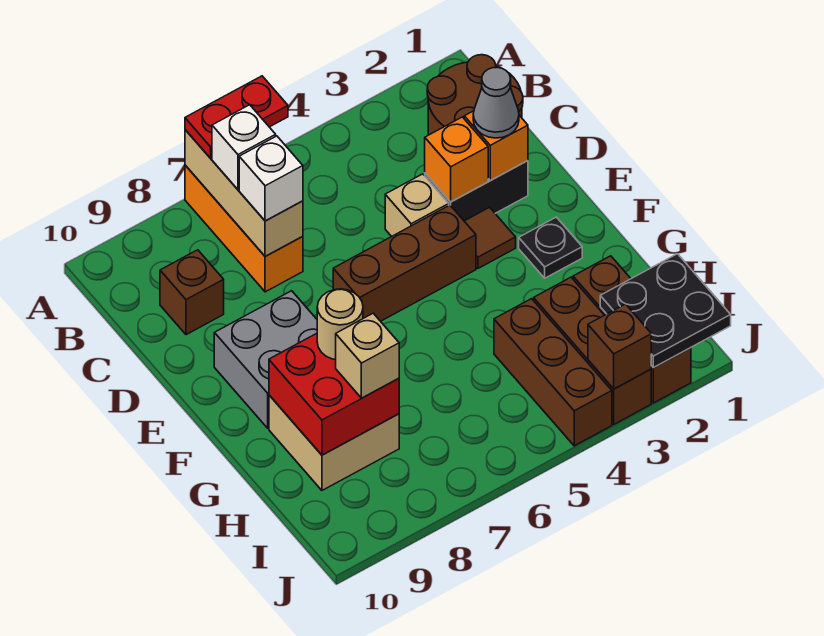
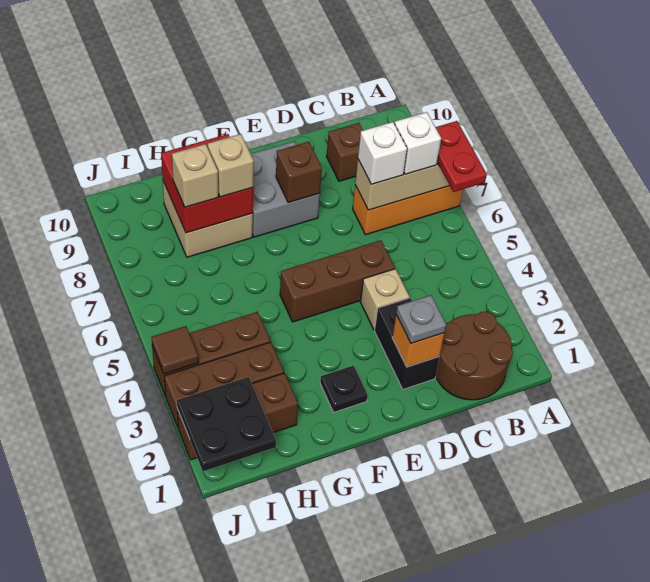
grey cone D2 level 3 -> grey plate D2 level 3
orange brick D3 level 2 -> none
brown tile E3 level 1 -> brown tile J4 level 2
brown brick E4:E6 level 1 -> brown brick D5:F5 level 1
tan round brick G8 level 3 -> tan brick G8 level 3
brown brick J3 level 2 -> brown brick E8 level 2

